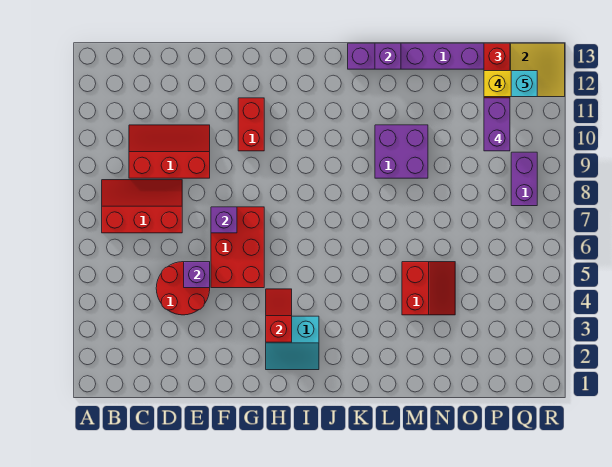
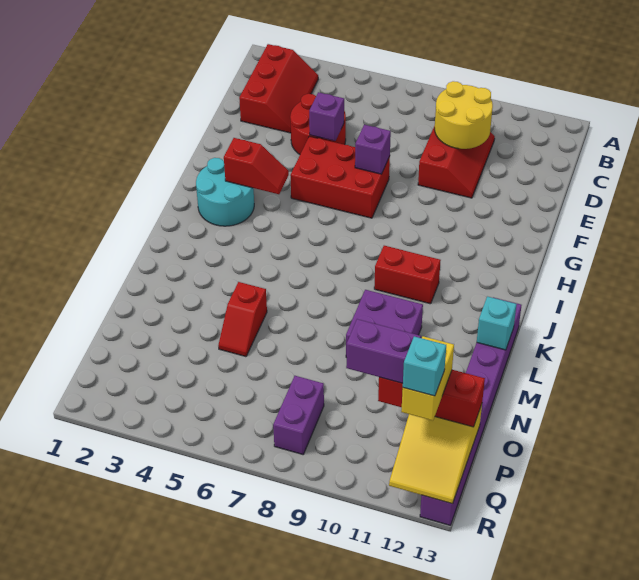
red slope B7:D8 level 1 top 7 -> red slope B2:D3 level 1 top 2
none -> yellow round brick C9:D10 level 2
red brick G10:G11 level 1 -> red brick J9:J10 level 1
cyan slope H2:I3 level 1 top 3 -> cyan round brick H2:I3 level 1
purple brick L13 level 2 -> cyan brick L13 level 2
red slope M4:N5 level 1 top M -> red slope M5:N5 level 1 top M
purple brick Q8:Q9 level 1 -> purple brick P8:Q8 level 1

